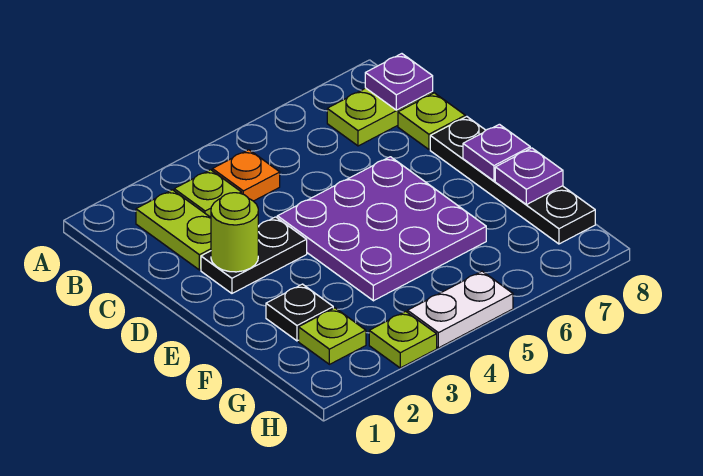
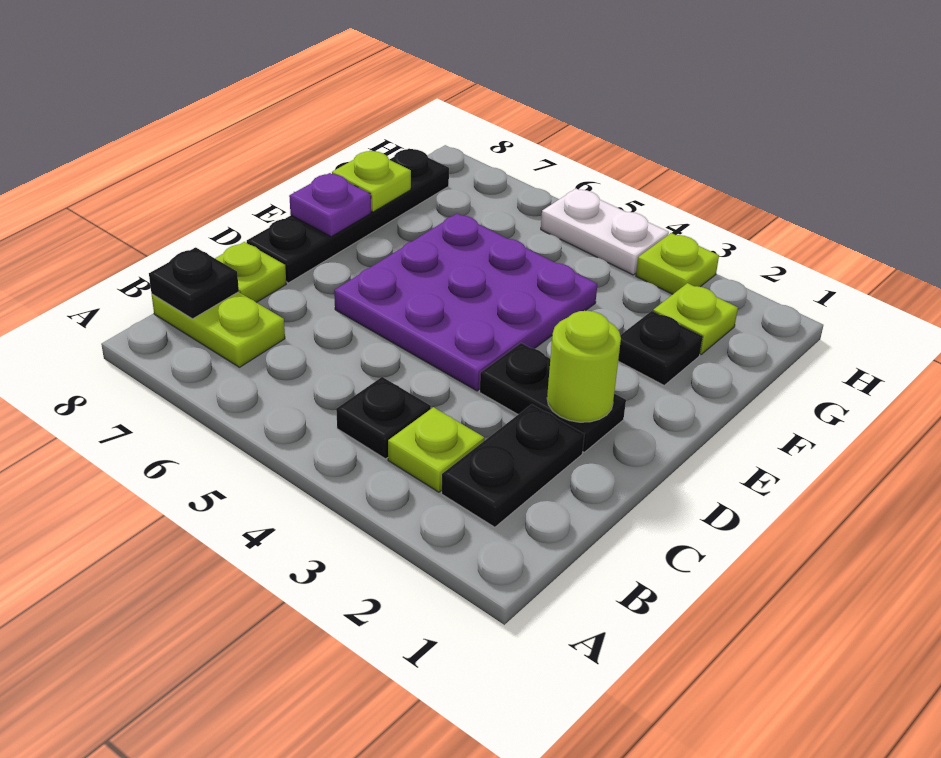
lime plate B2:C2 level 1 -> black plate B2:C2 level 1
orange plate B4 level 1 -> black plate B4 level 1
purple plate B8 level 2 -> black plate B8 level 2
purple plate F8 level 2 -> lime plate F8 level 2

